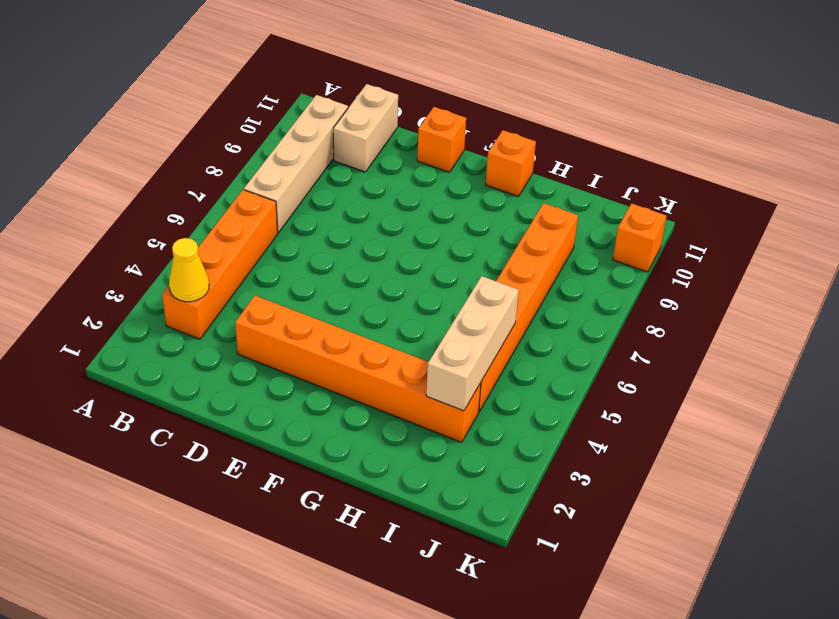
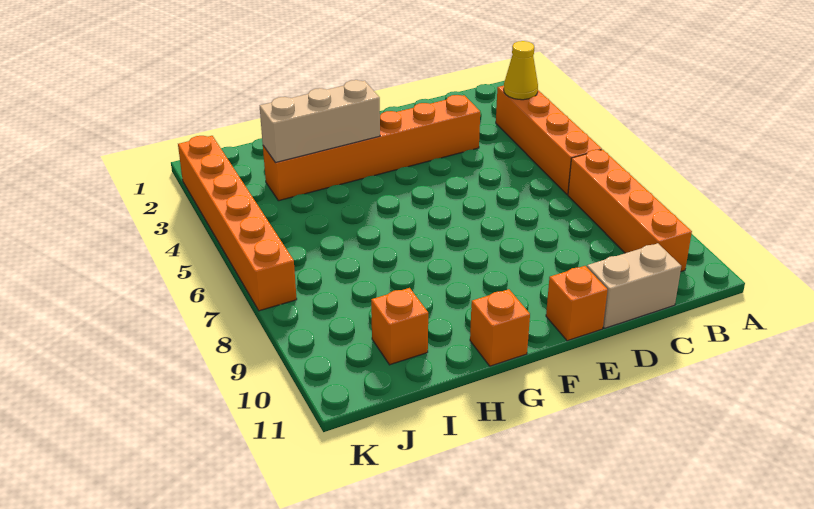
tan brick B7:B10 level 1 -> orange brick B7:B10 level 1
tan brick C10:C11 level 1 -> tan brick C11:D11 level 1
tan brick I3:I5 level 2 -> tan brick G3:I3 level 2
orange brick I4:I9 level 1 -> orange brick K2:K7 level 1
orange brick K10 level 1 -> orange brick I10 level 1

